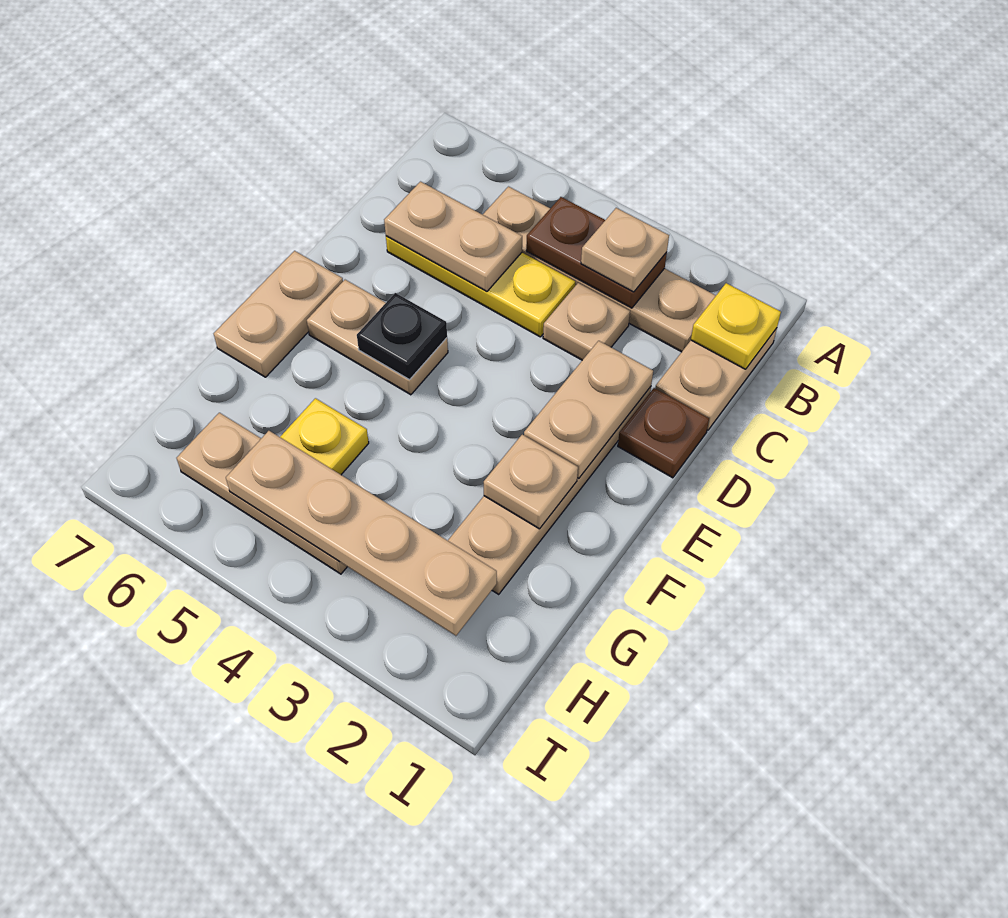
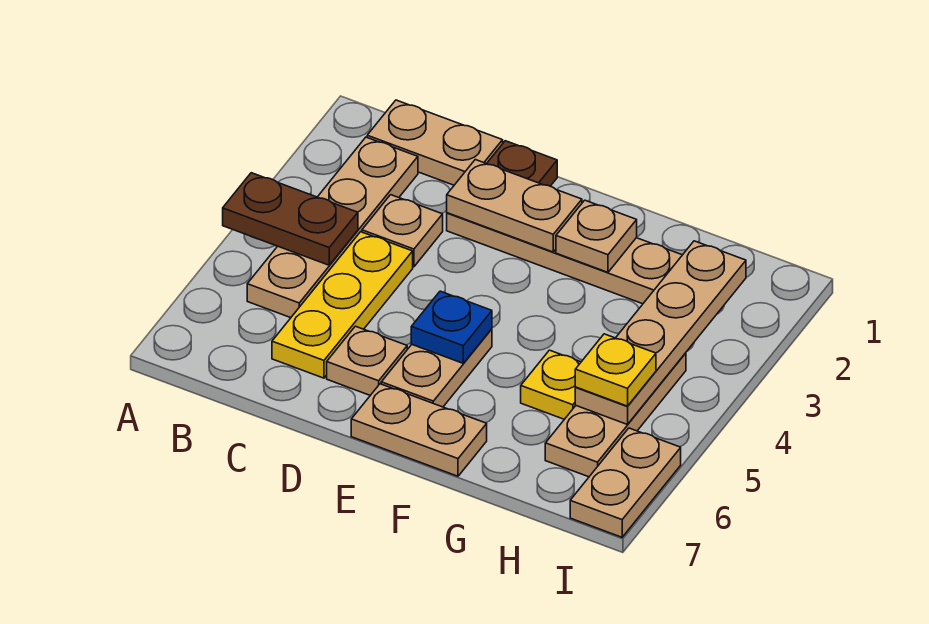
yellow plate B1 level 2 -> yellow plate H5 level 3
brown plate B3:B4 level 2 -> brown plate A4:B4 level 2
tan plate B3 level 3 -> tan plate D6 level 1
tan plate C5:C6 level 2 -> tan plate I6:I7 level 1
black plate E5 level 2 -> blue plate E5 level 2

